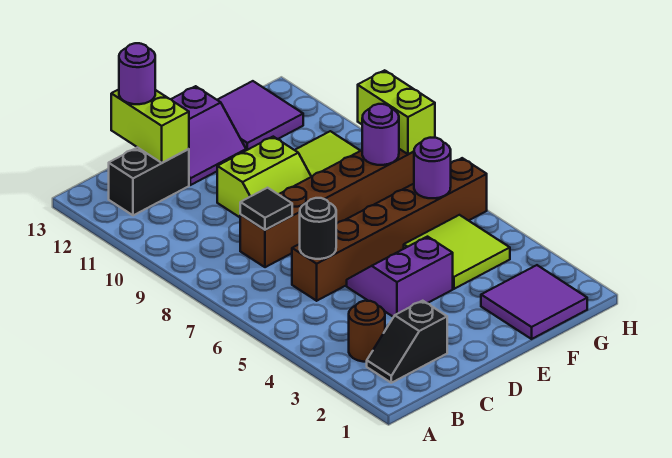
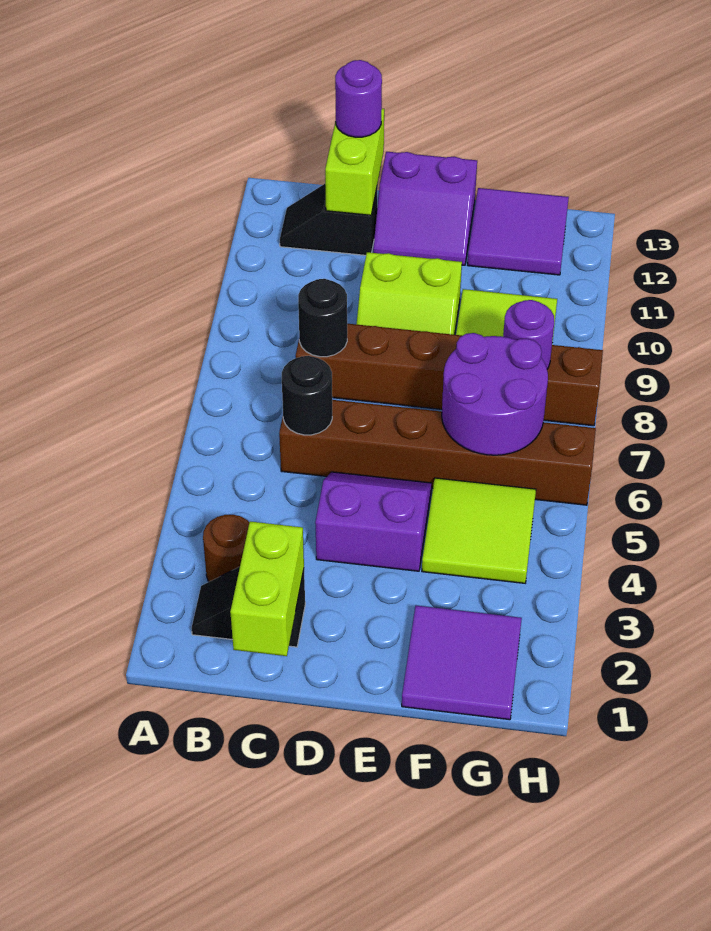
black brick B12:C12 level 1 -> black slope B12:C12 level 1 top C
black tile C8 level 2 -> black round brick C8 level 2
purple round brick G6 level 2 -> purple round brick F6:G7 level 2
lime brick H8:H9 level 2 -> lime brick C1:C2 level 2

